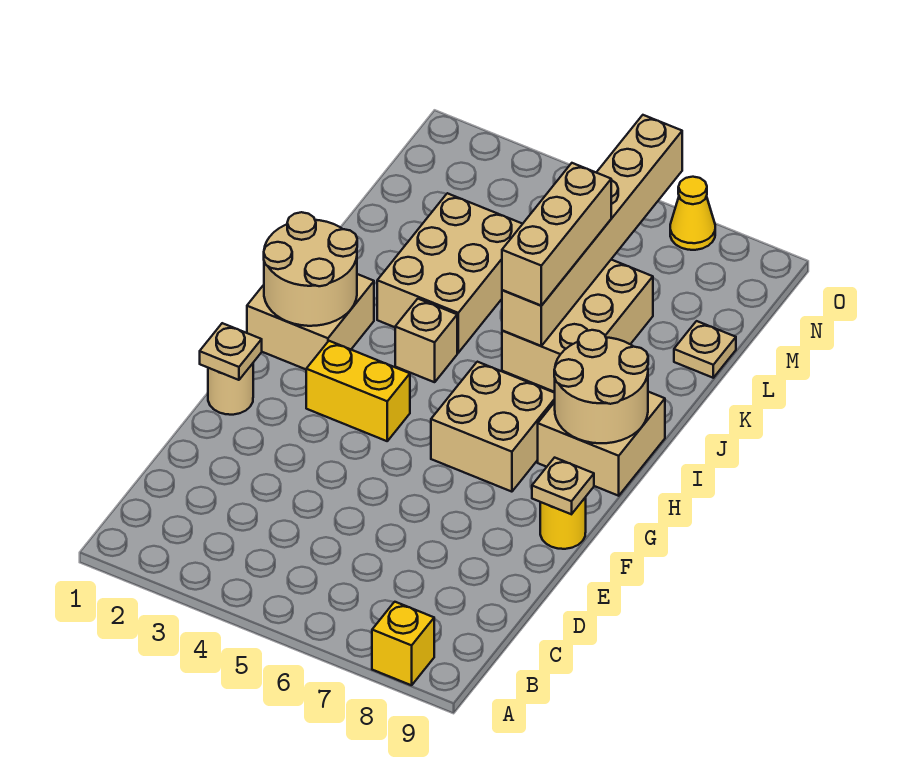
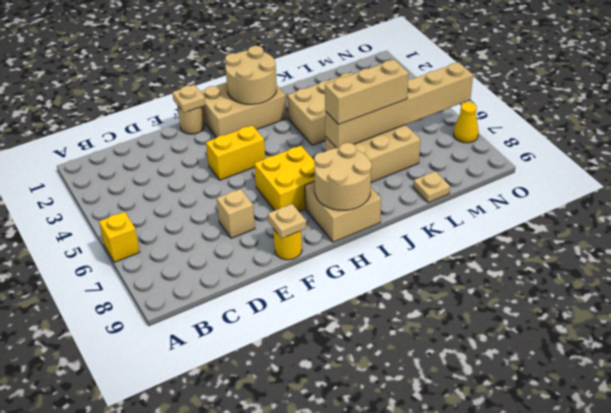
yellow brick A8 level 1 -> yellow brick A6 level 1
yellow brick G3:G4 level 1 -> yellow brick F4:G4 level 1
tan brick G6:H7 level 1 -> yellow brick G6:H7 level 1
tan brick H1:I2 level 1 -> tan brick G1:I2 level 1
tan brick I4 level 1 -> tan brick E7 level 1

